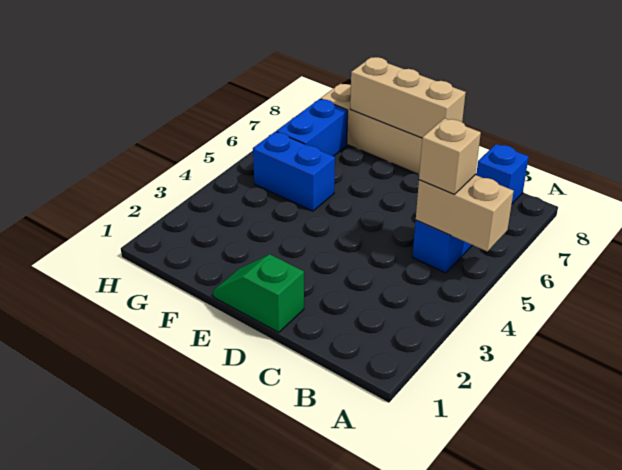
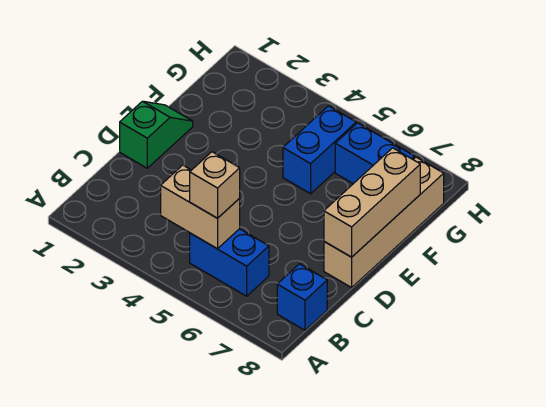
tan brick A5:B5 level 2 -> tan brick B4:B5 level 2

